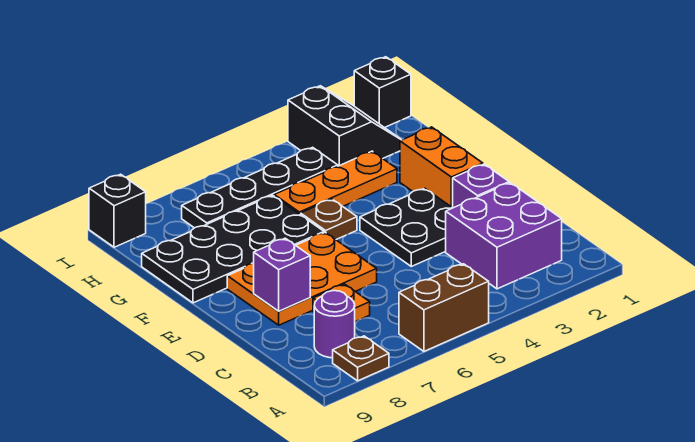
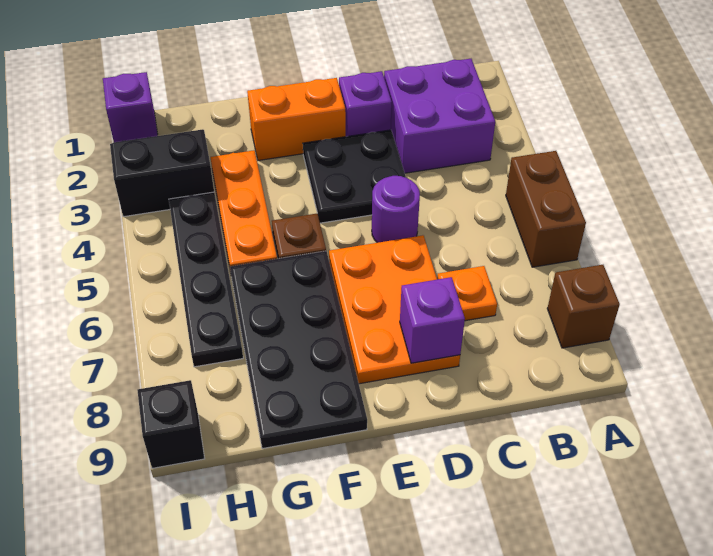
brown plate A8 level 1 -> brown brick A8 level 1
purple round brick B8 level 1 -> purple round brick D5 level 1
black brick I1 level 1 -> purple brick I1 level 1

